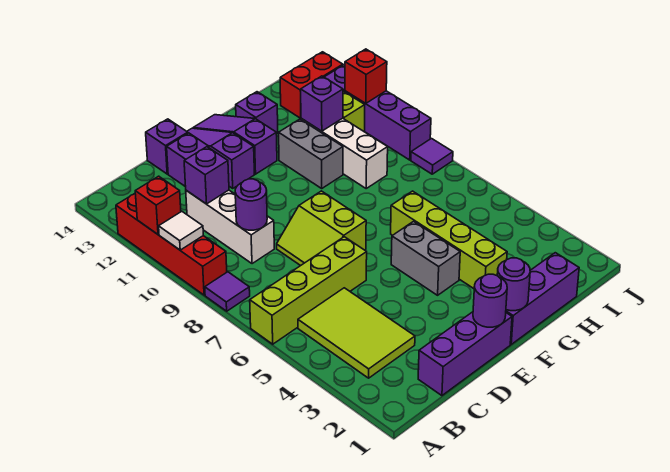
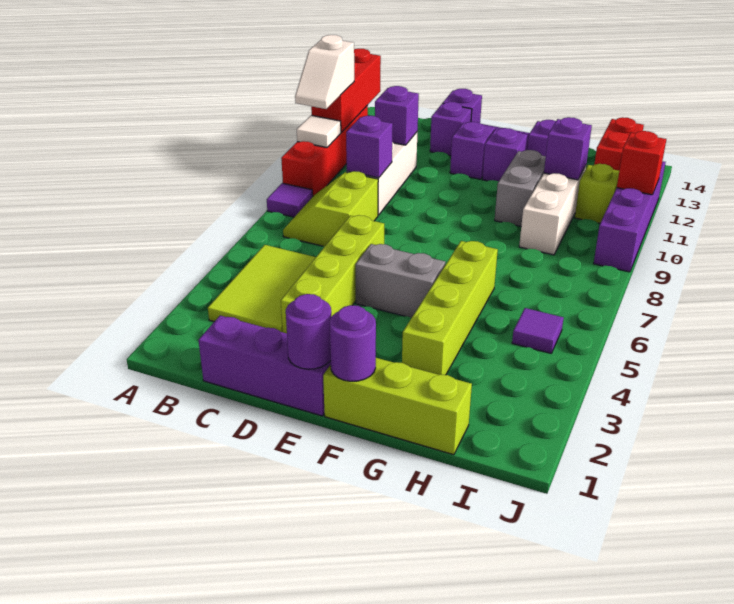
lime brick A6:D6 level 1 -> lime brick D3:D6 level 1
none -> white slope A10:A11 level 3 top 11
red brick A11 level 2 -> red brick A11:A13 level 2
purple round brick C9 level 2 -> purple brick C9 level 2
lime slope D7:E8 level 1 top E -> lime slope B7:C8 level 1 top C
purple brick F1:H1 level 1 -> lime brick F1:H1 level 1
grey brick F4:F5 level 1 -> grey brick E5:F5 level 1
red brick I13:J13 level 1 -> red brick I13:I14 level 1
purple tile J8 level 1 -> purple tile I5 level 1

